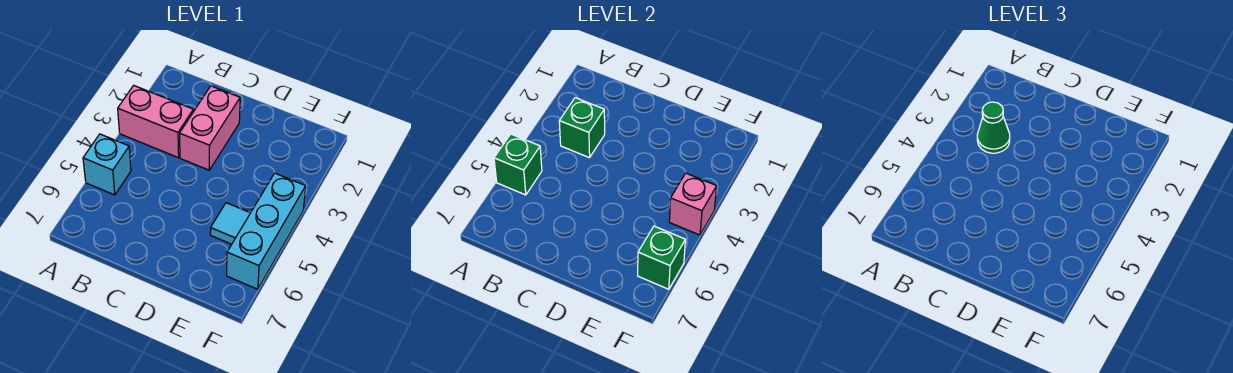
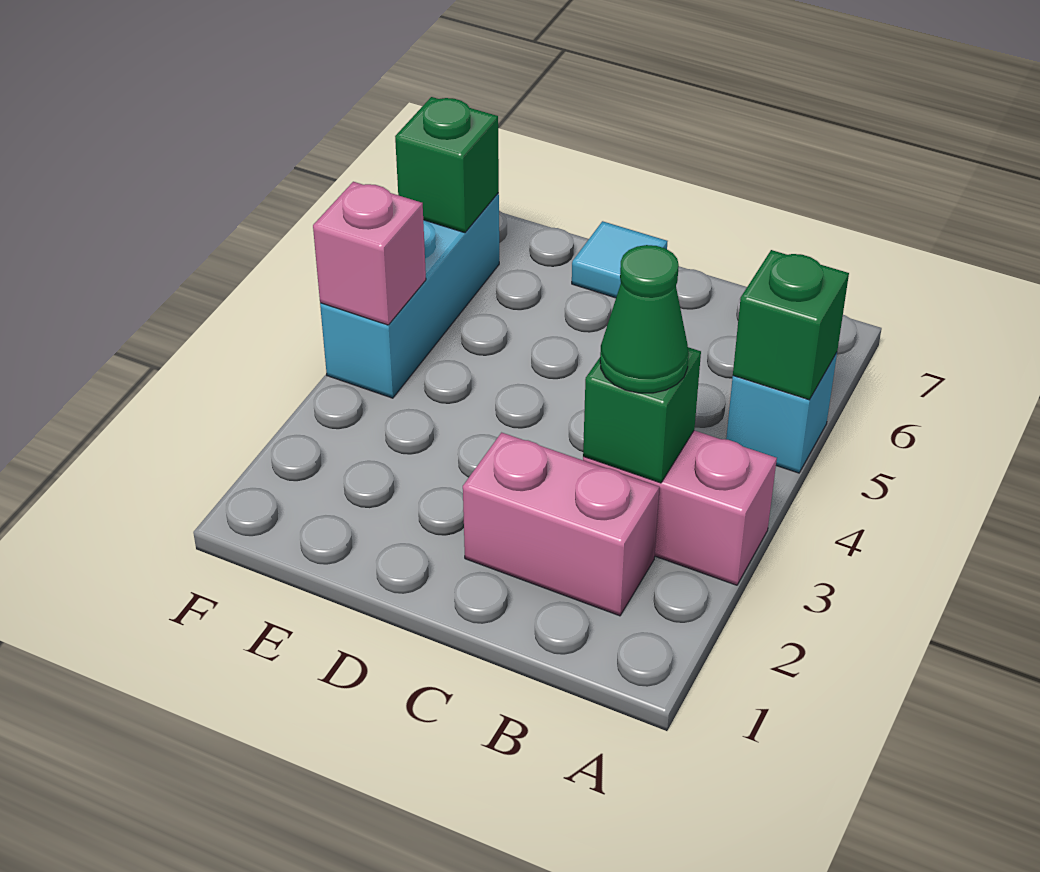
pink brick C2:C3 level 1 -> pink brick B2:C2 level 1
cyan tile E5 level 1 -> cyan tile D7 level 1

